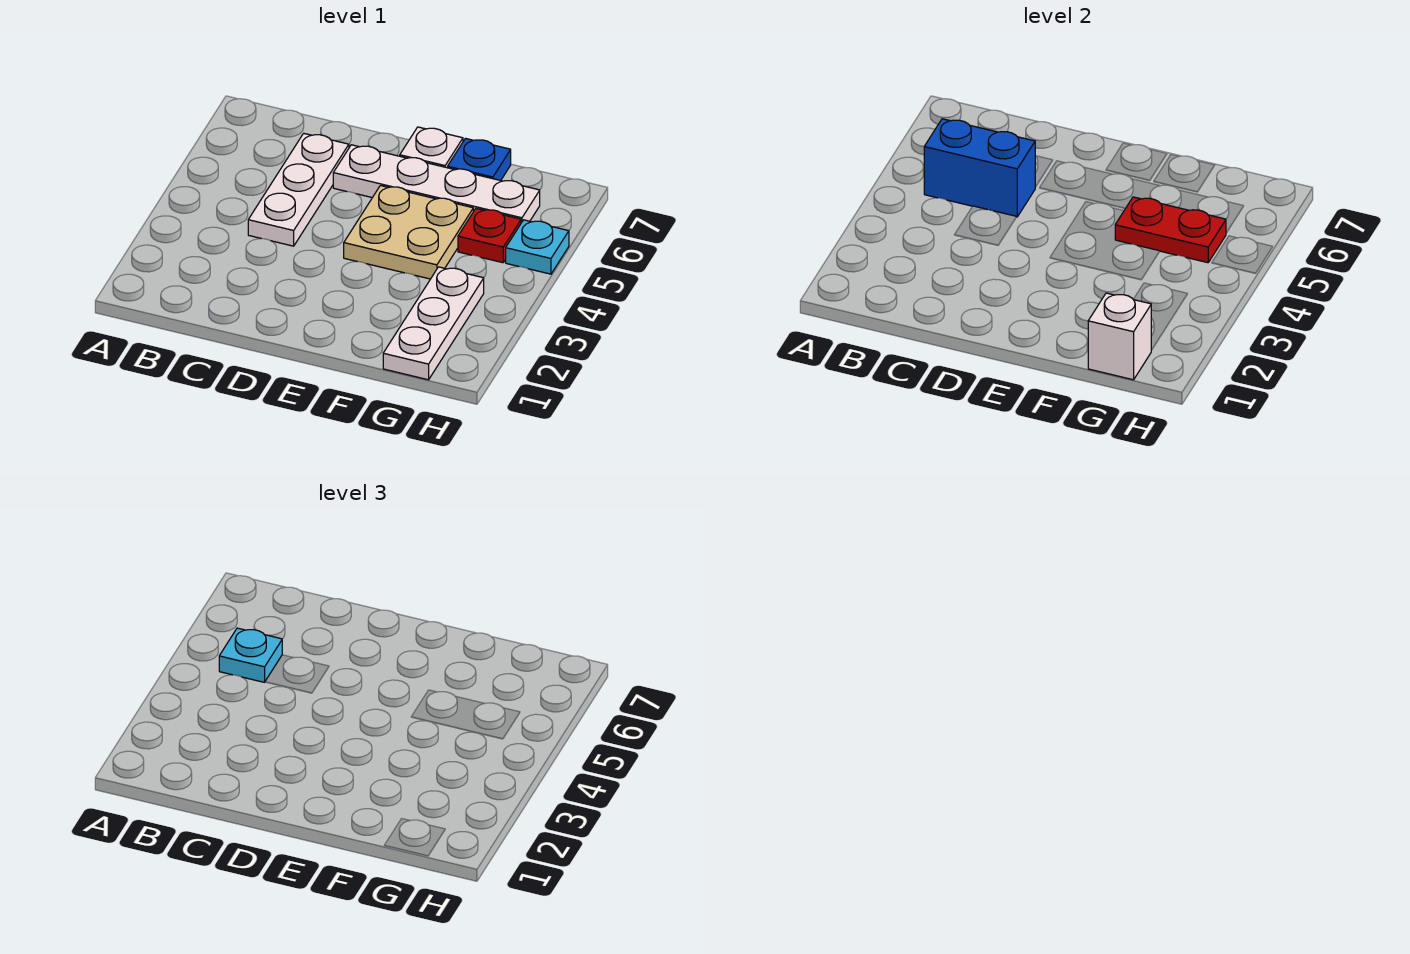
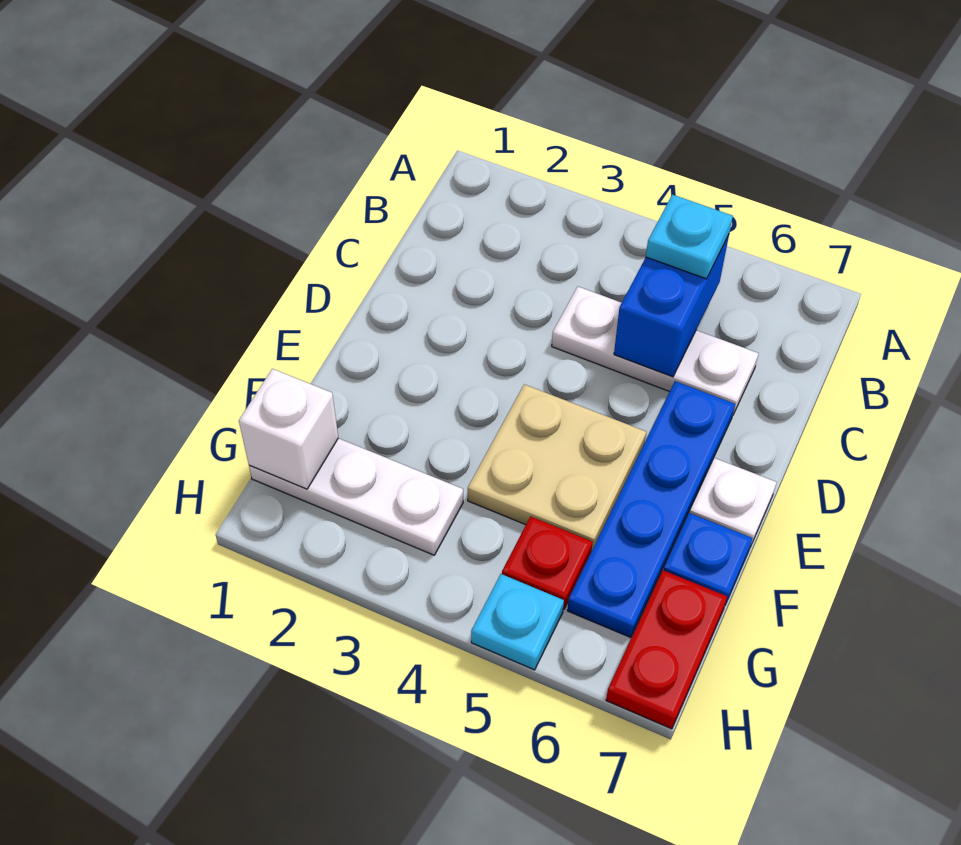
white plate D6:G6 level 1 -> blue plate D6:G6 level 1
red plate F5:G5 level 2 -> red plate G7:H7 level 1

